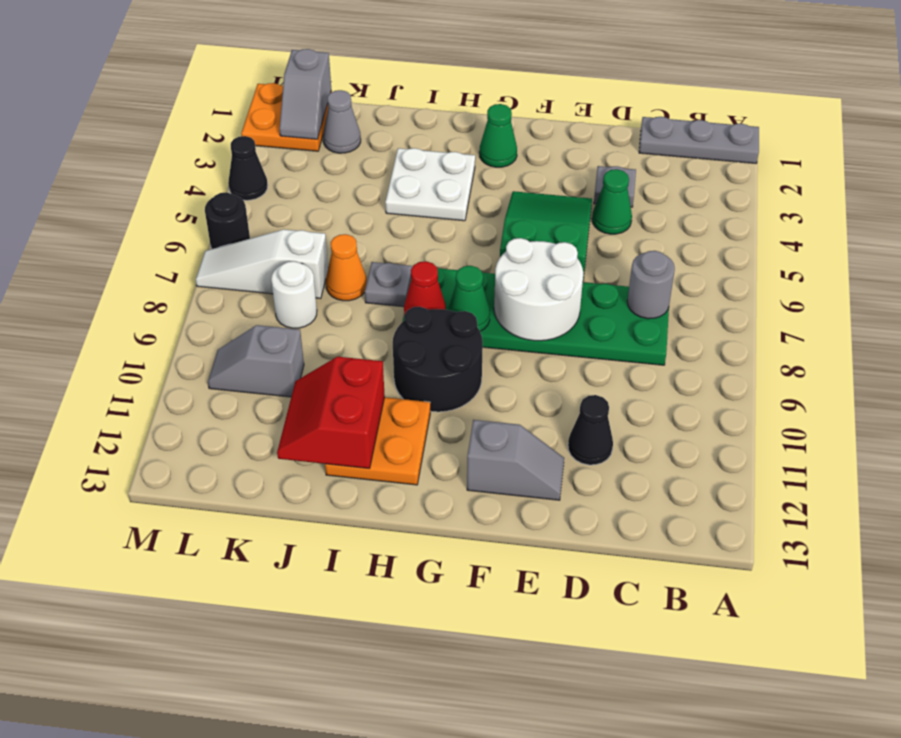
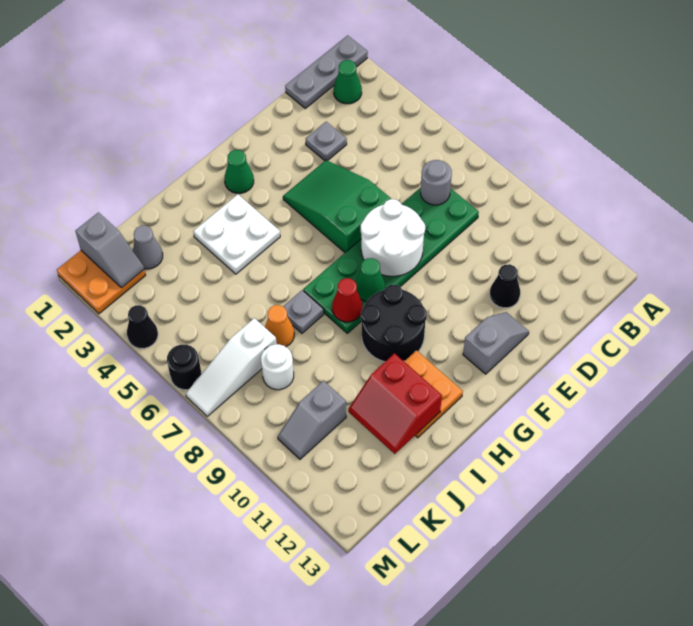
green cone D4 level 1 -> green cone B2 level 1

